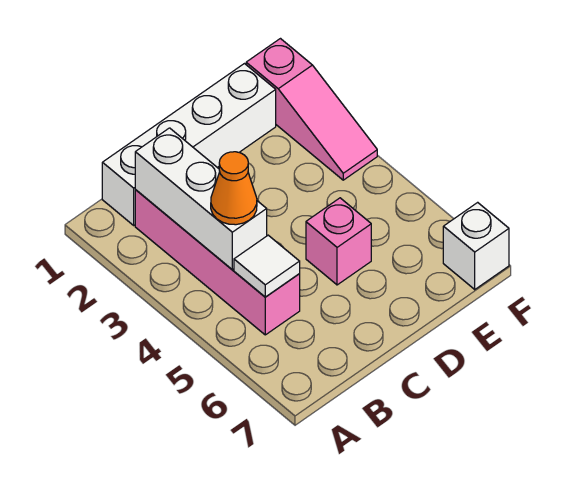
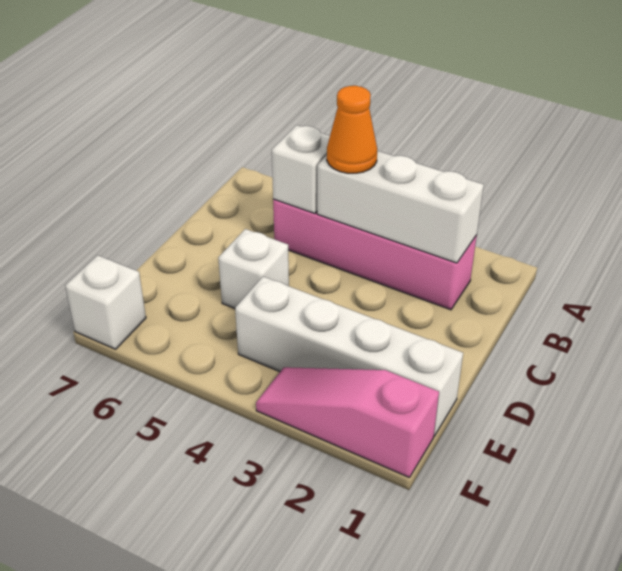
white brick B1:E1 level 1 -> white brick E1:E4 level 1
white tile B5 level 2 -> white brick B5 level 2
pink brick D5 level 1 -> white brick D5 level 1

